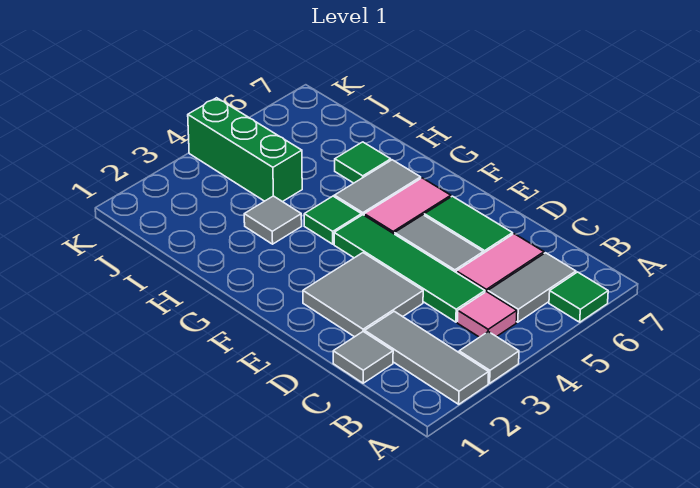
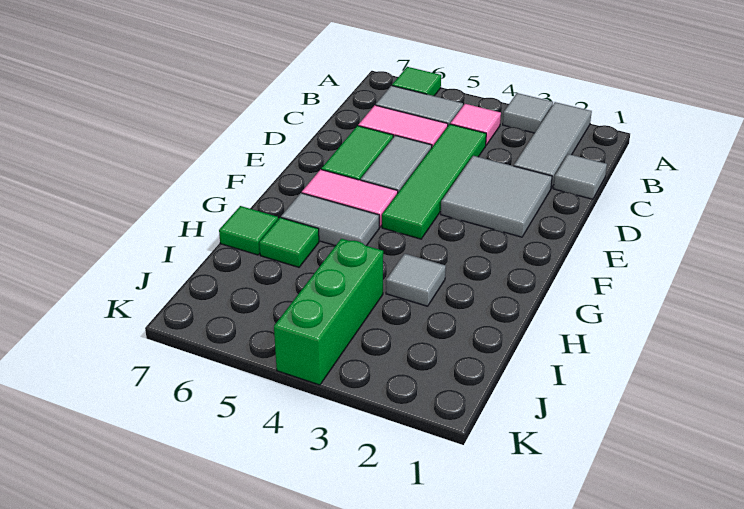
green tile G4 level 1 -> green tile H7 level 1

